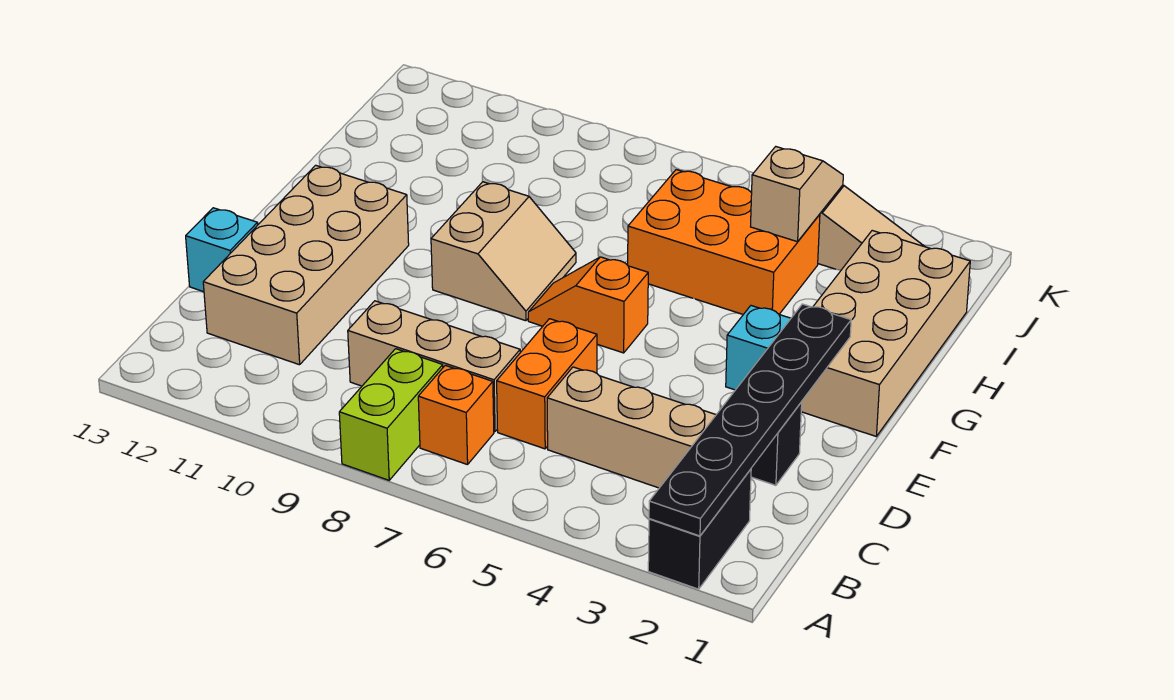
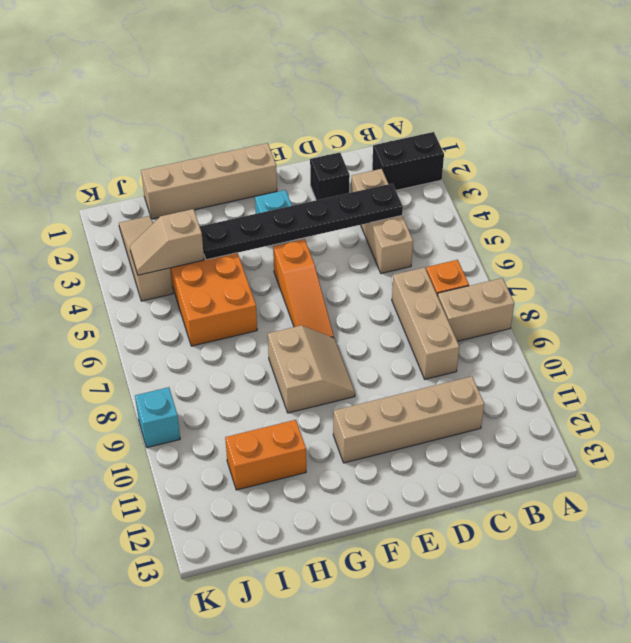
black plate A2:F2 level 2 -> black plate C4:H4 level 2
lime brick A8:B8 level 1 -> tan brick A8:B8 level 1
orange brick C6:D6 level 1 -> orange brick H11:I11 level 1
tan brick C11:F12 level 1 -> tan brick C11:F11 level 1
cyan brick D13 level 1 -> cyan brick K9 level 1
tan brick F1:I2 level 1 -> tan brick F1:I1 level 1
orange slope F6:F7 level 1 top 6 -> orange slope F5:F7 level 1 top 5
tan slope F8:G9 level 1 top 9 -> tan slope F8:G9 level 1 top G

